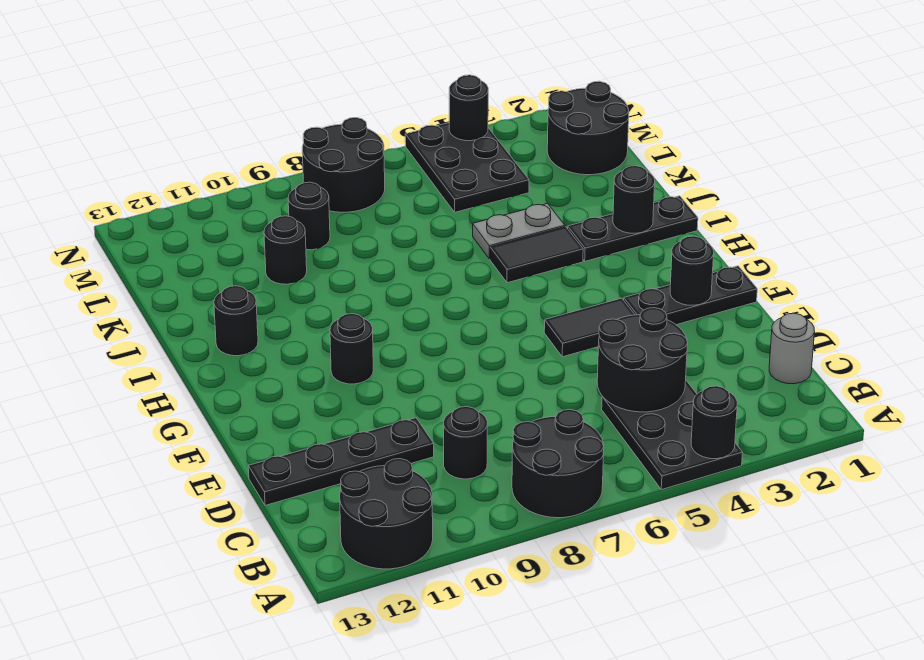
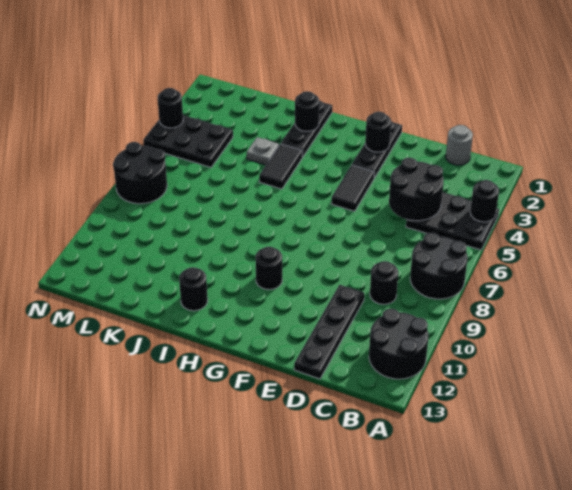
grey plate J4:J5 level 1 -> grey plate J4 level 1
black round brick K10 level 1 -> none
black round brick L1:M2 level 1 -> none
black round brick L9 level 1 -> none

